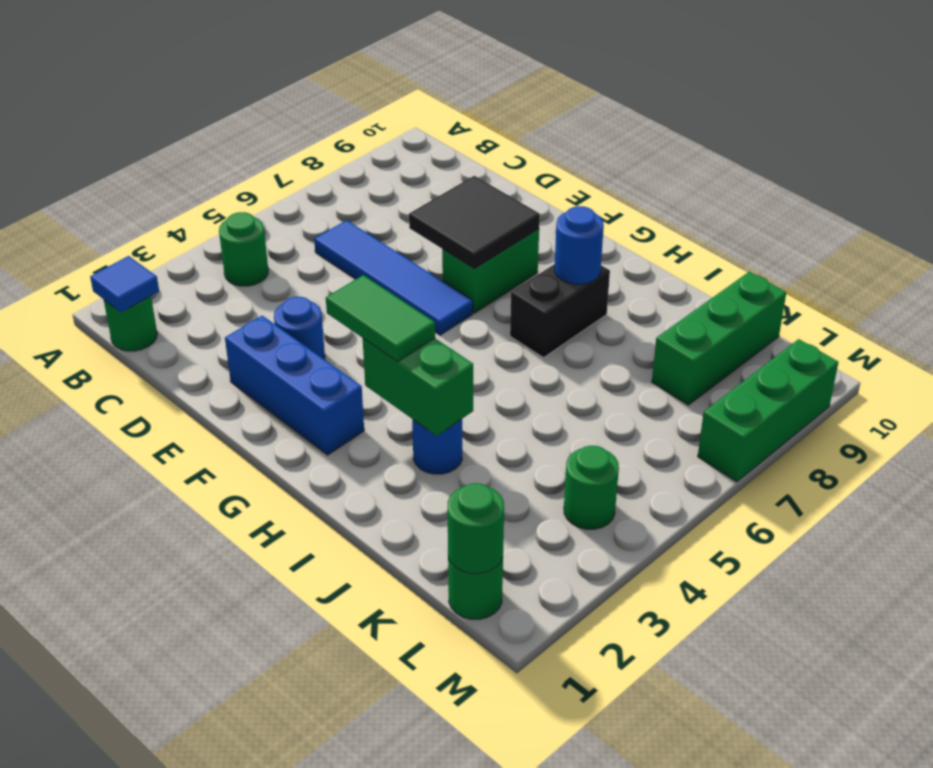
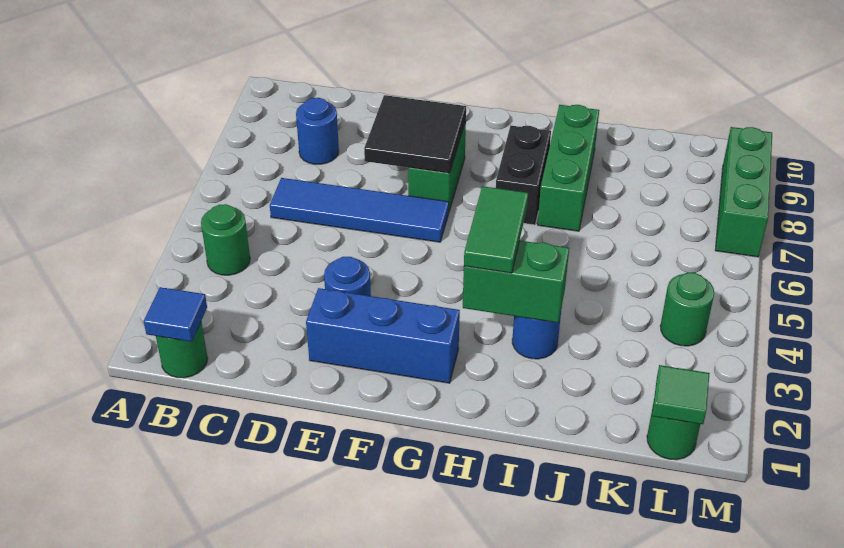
green tile G3:H3 level 3 -> green tile H3:H4 level 3
blue round brick H8 level 2 -> blue round brick C8 level 1
green brick K8:K10 level 1 -> green brick I7:I9 level 1
green round brick L1 level 2 -> green tile L1 level 2

